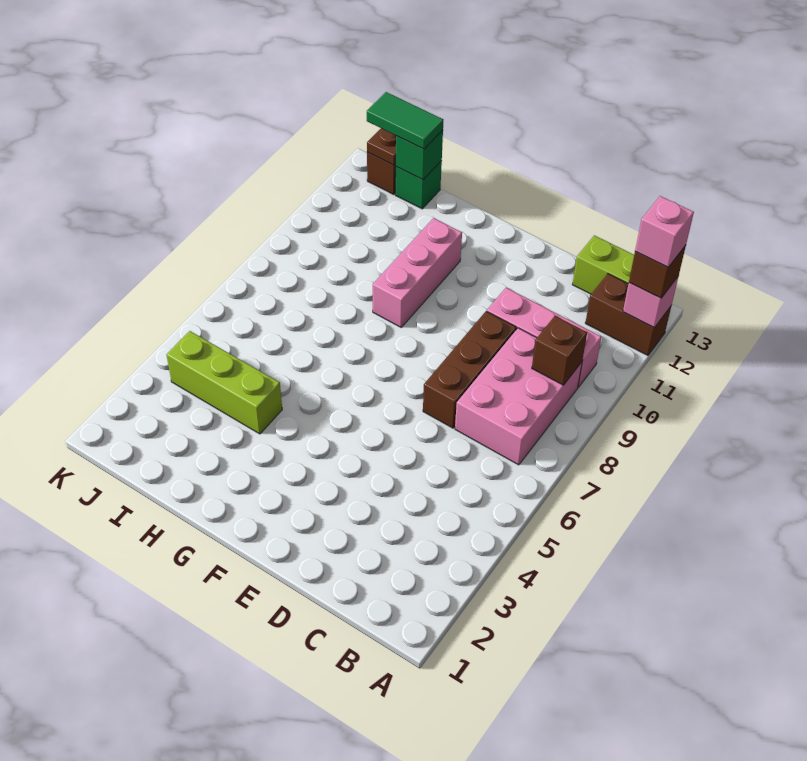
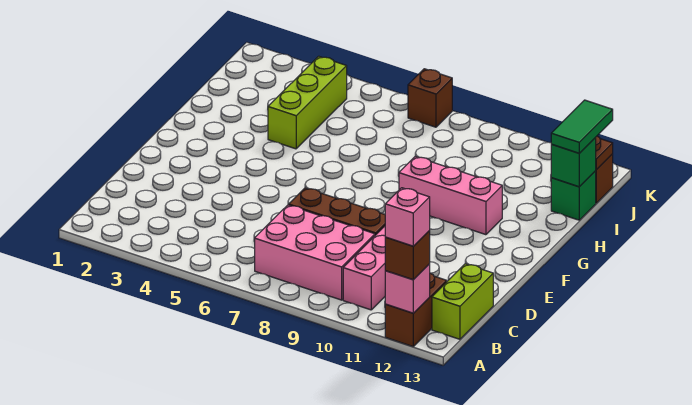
brown brick B9 level 2 -> brown brick K7 level 1

